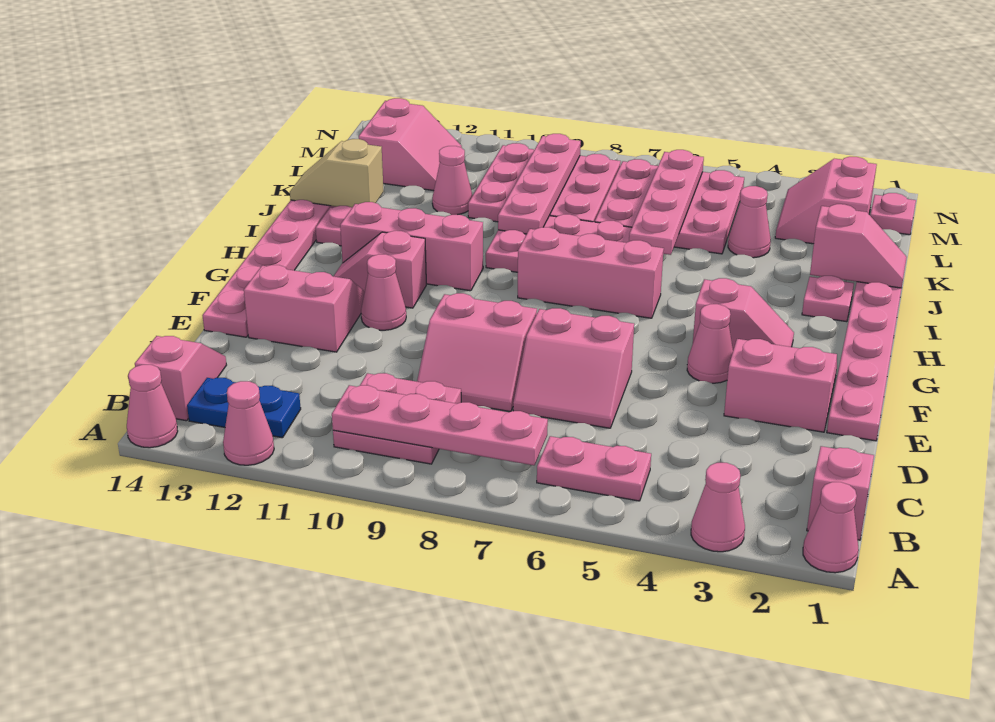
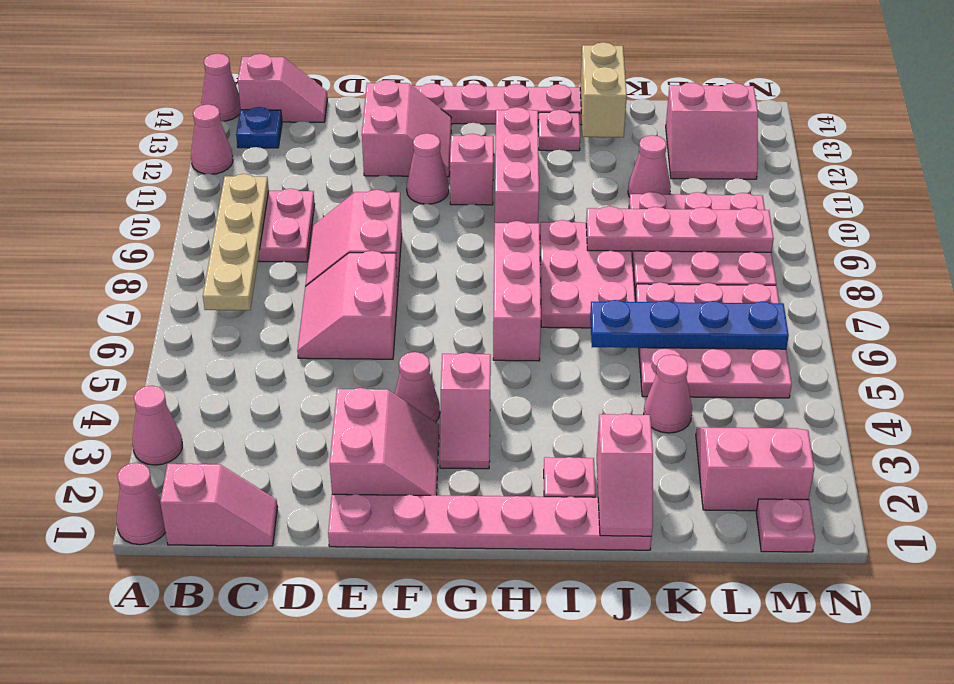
pink plate B5:B6 level 1 -> none
pink plate B7:B10 level 2 -> tan plate B7:B10 level 2
blue plate B12:B13 level 1 -> blue plate B13 level 1
pink plate J6:M6 level 2 -> blue plate J6:M6 level 2
tan slope J13:J14 level 2 top 13 -> tan brick J13:J14 level 2

